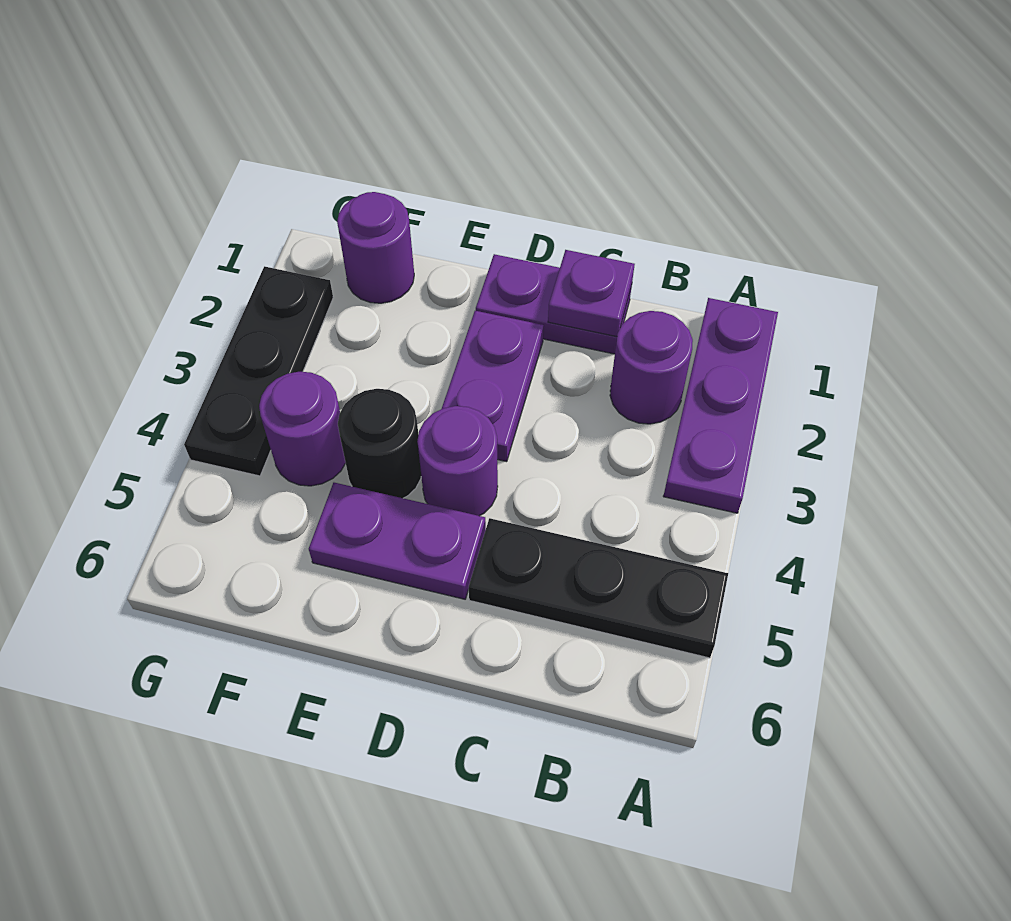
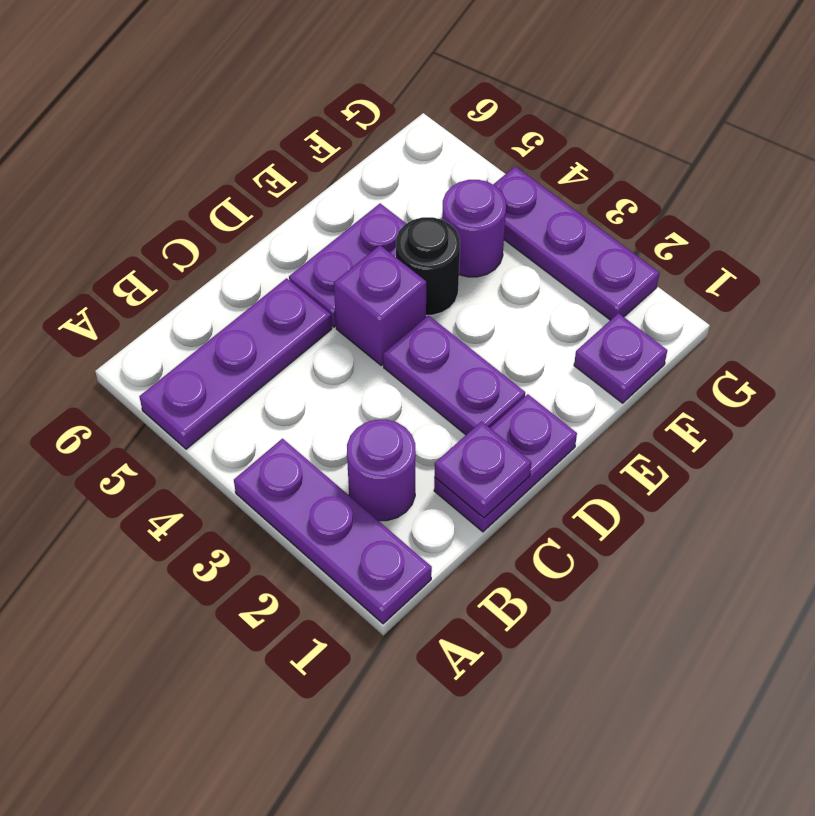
black plate A5:C5 level 1 -> purple plate A5:C5 level 1
purple round brick D4 level 1 -> purple brick D4 level 1
purple round brick F1 level 1 -> purple plate F1 level 1
black plate G2:G4 level 1 -> purple plate G2:G4 level 1

